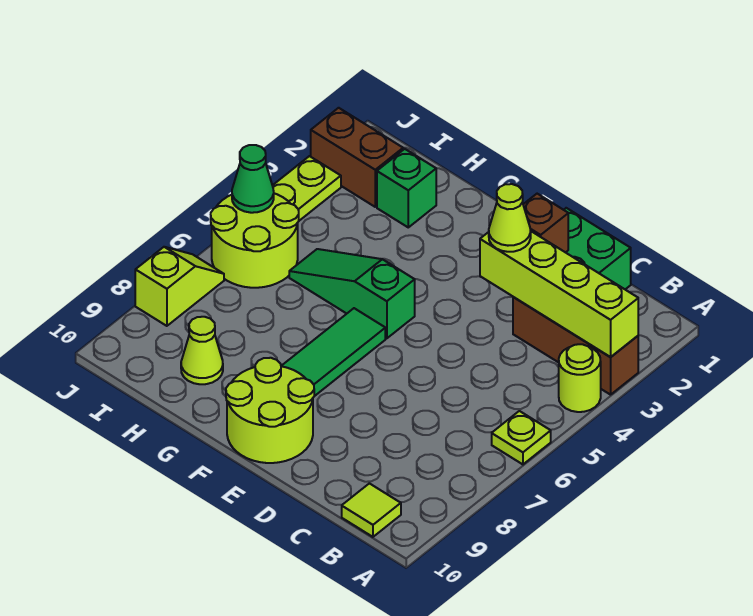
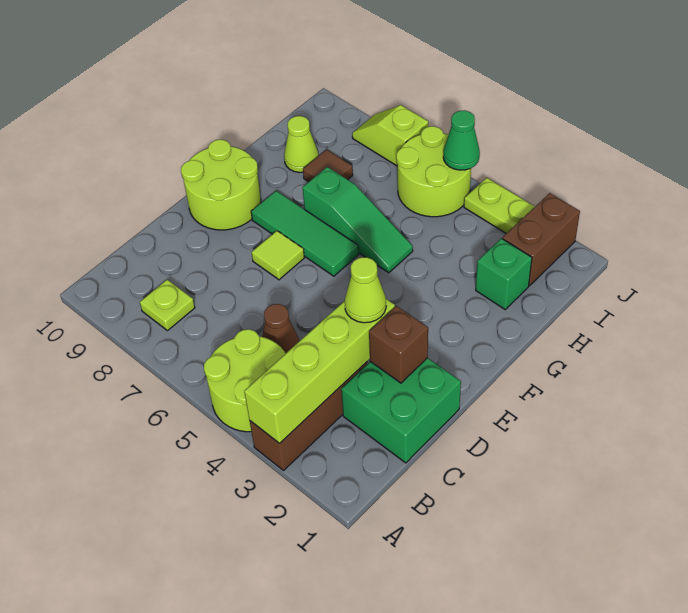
lime round brick A4 level 1 -> lime round brick A4:B5 level 1
lime plate A6 level 1 -> lime plate B8 level 1
lime tile B10 level 1 -> lime tile E7 level 1
none -> brown cone C5 level 1
green slope F5:H5 level 1 top F -> green slope G5:G7 level 1 top 7
none -> brown tile H8 level 1
lime slope J7:J8 level 1 top 8 -> lime slope J7:J8 level 1 top 7

